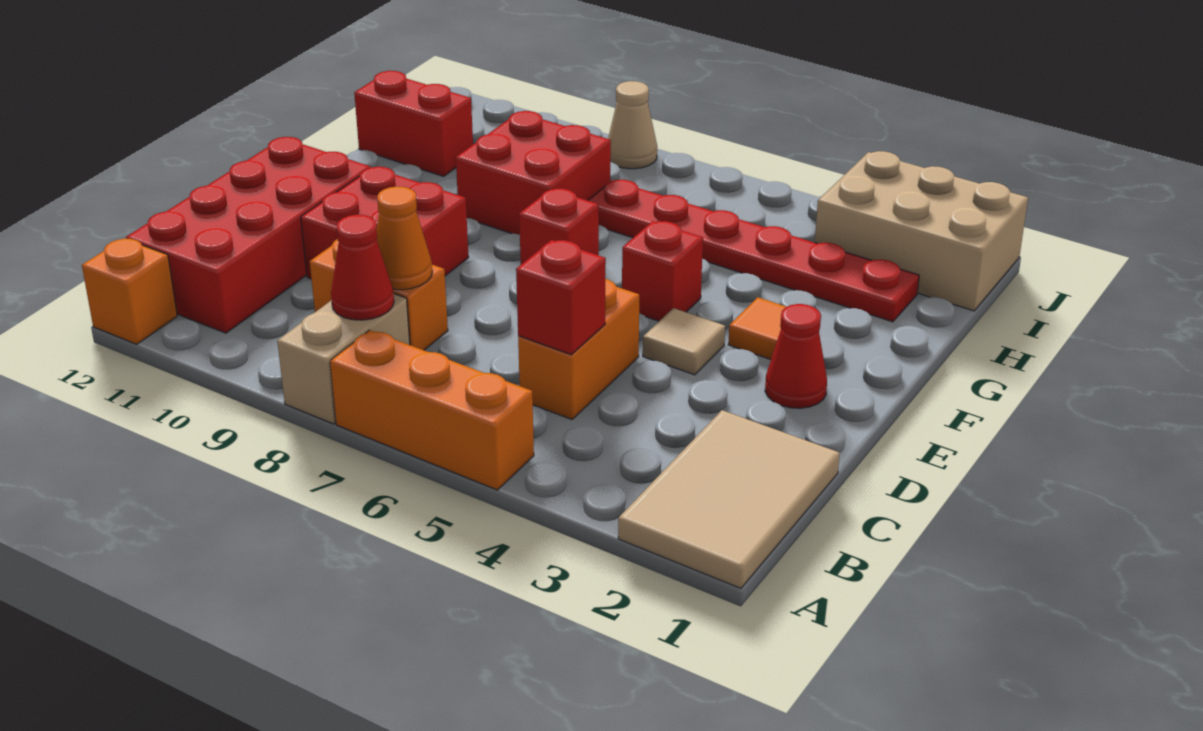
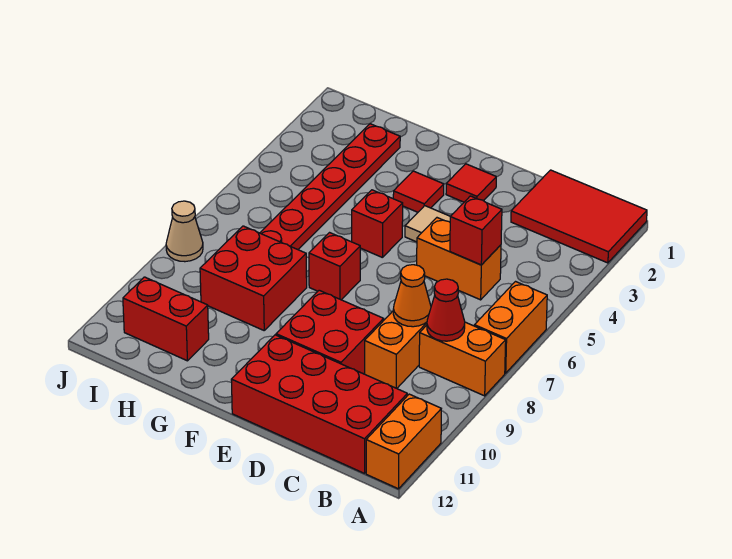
tan tile A1:C2 level 1 -> red tile A1:C2 level 1
orange brick A5:A7 level 1 -> orange brick A6:A7 level 1
tan brick A8:B8 level 1 -> orange brick A8:B8 level 1
orange brick A12 level 1 -> orange brick A11:A12 level 1
red cone E2 level 1 -> red tile E2 level 1
orange tile F3 level 1 -> red tile F3 level 1
red brick H11:H12 level 1 -> red brick H11:I11 level 1
tan brick I1:J3 level 1 -> none

